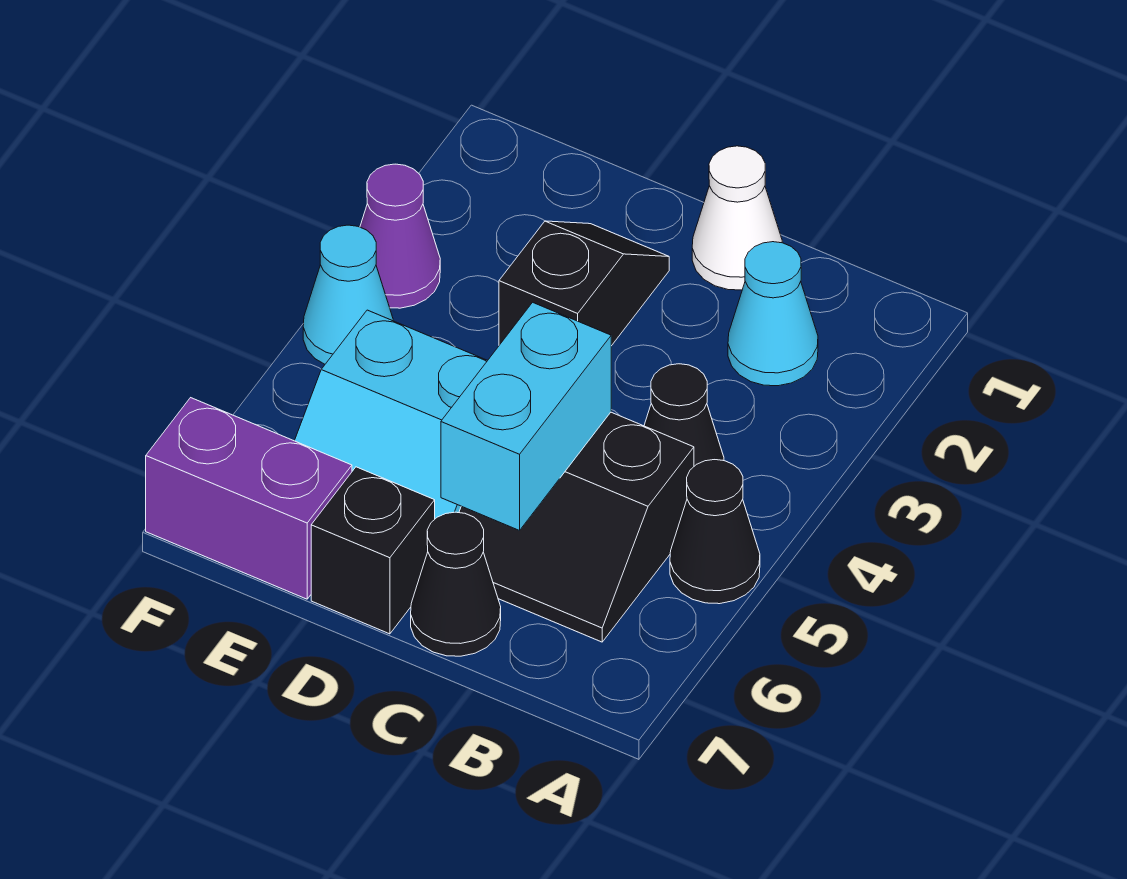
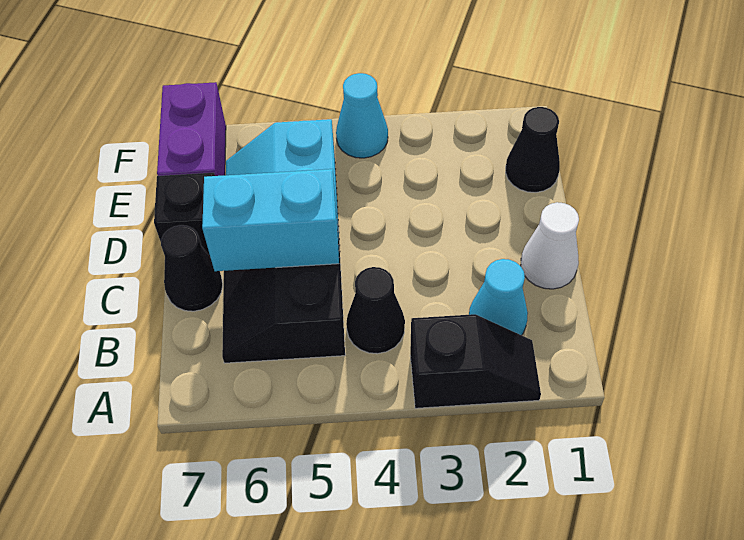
black cone A5 level 1 -> black cone E1 level 1
black slope D2:D3 level 1 top 3 -> black slope A2:A3 level 1 top 3
purple cone F3 level 1 -> none

